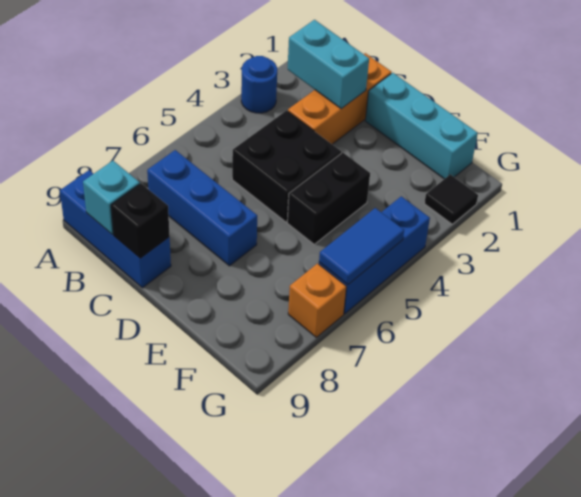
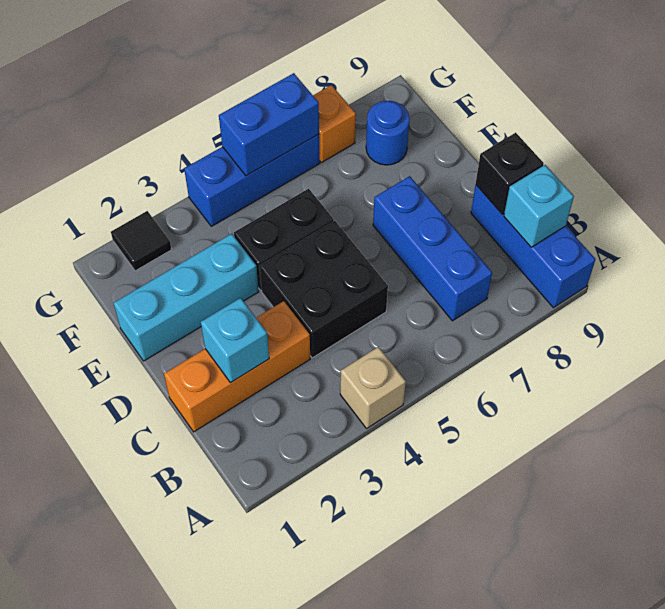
blue round brick A3 level 1 -> blue round brick F8 level 1
none -> tan brick A4 level 1
cyan brick B2:C2 level 2 -> cyan brick C2 level 2
cyan brick D1:F1 level 1 -> cyan brick E1:E3 level 1
blue tile G5:G6 level 2 -> blue brick G5:G6 level 2

